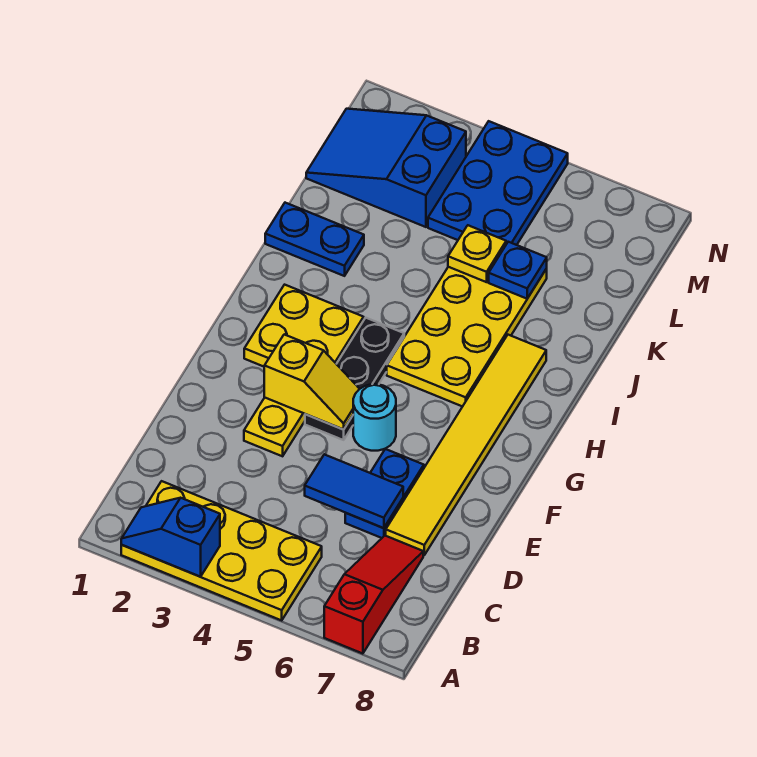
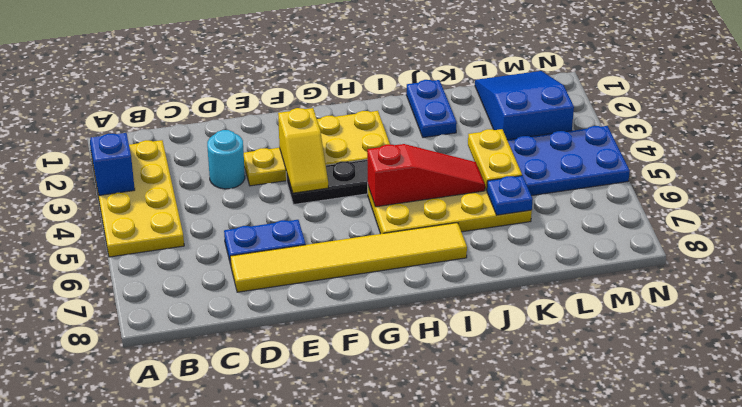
red slope A7:C7 level 1 top A -> red slope H5:J5 level 2 top H
blue tile D5:D6 level 2 -> none
cyan round brick F5 level 1 -> cyan round brick D3 level 1
yellow plate K5 level 2 -> yellow plate K4:K5 level 2

